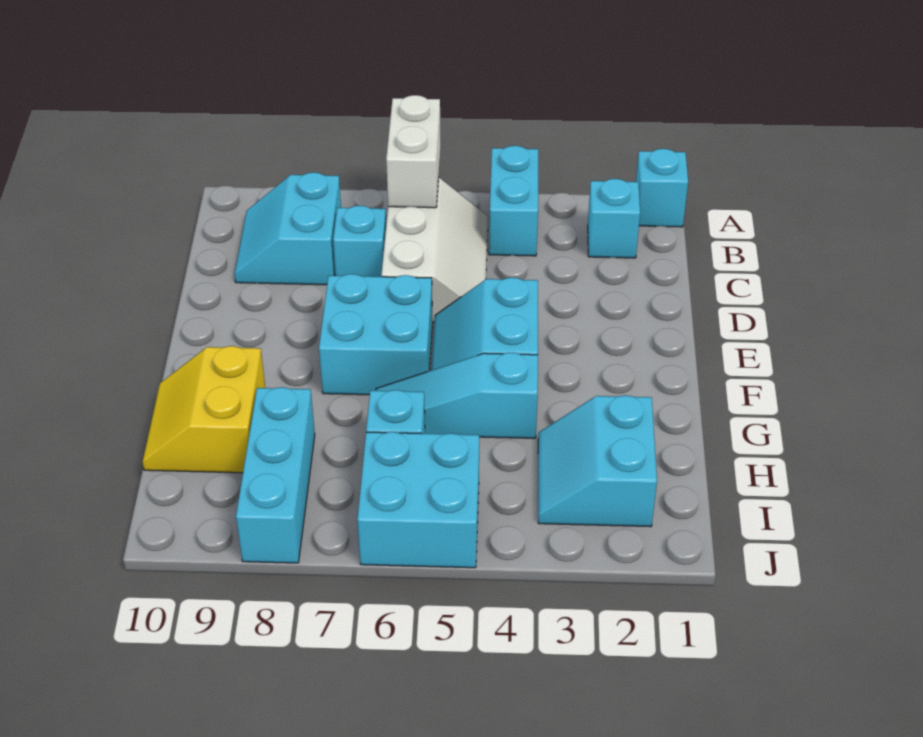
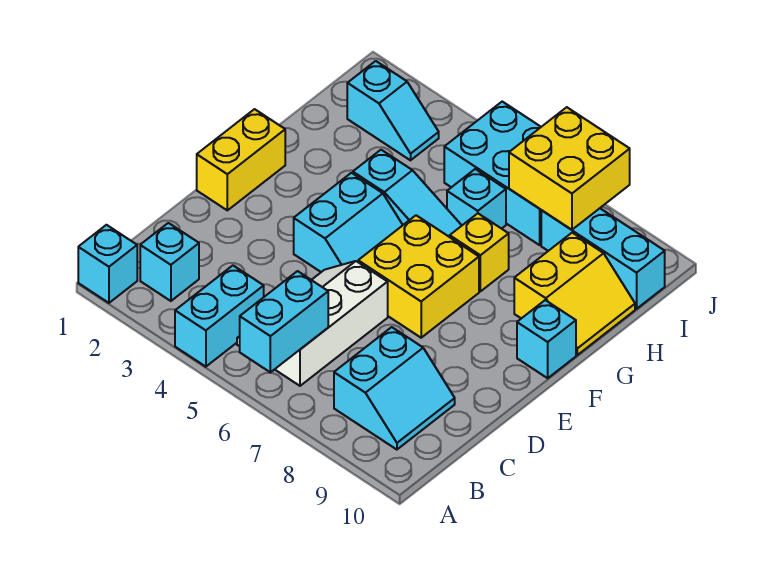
white brick A6:B6 level 2 -> cyan brick A6:B6 level 2
cyan brick C7 level 1 -> cyan brick F10 level 1
none -> yellow brick E1:F1 level 1
cyan brick E6:F7 level 1 -> yellow brick E6:F7 level 1
none -> yellow brick G7 level 1
cyan slope H2:I3 level 1 top 2 -> cyan slope I2:I3 level 1 top 2
cyan brick H8:J8 level 1 -> cyan brick I8:I10 level 1
cyan brick I5:J6 level 1 -> cyan brick I5:J7 level 1
none -> yellow brick I7:J8 level 2

